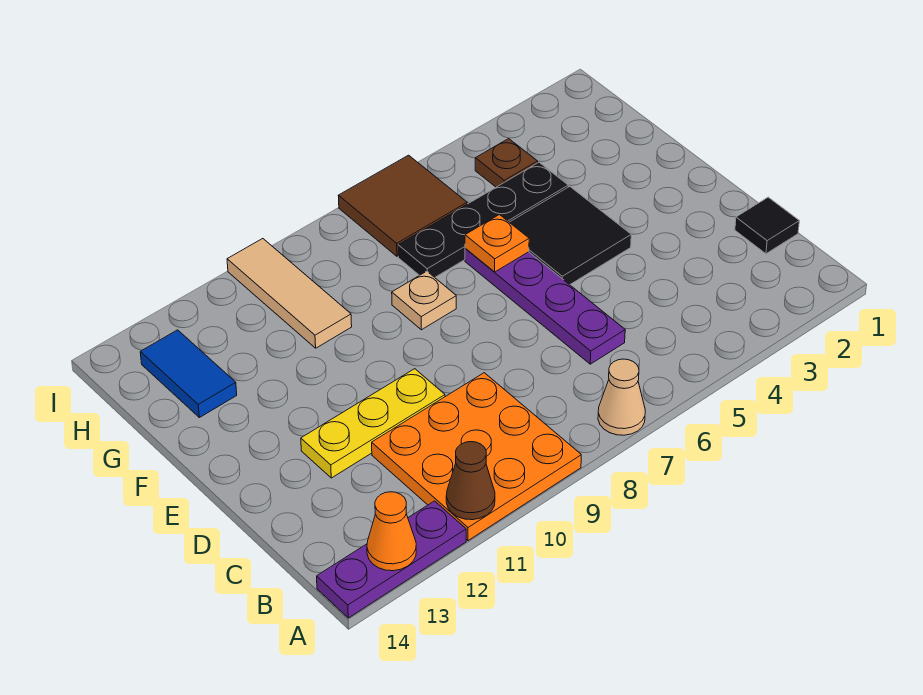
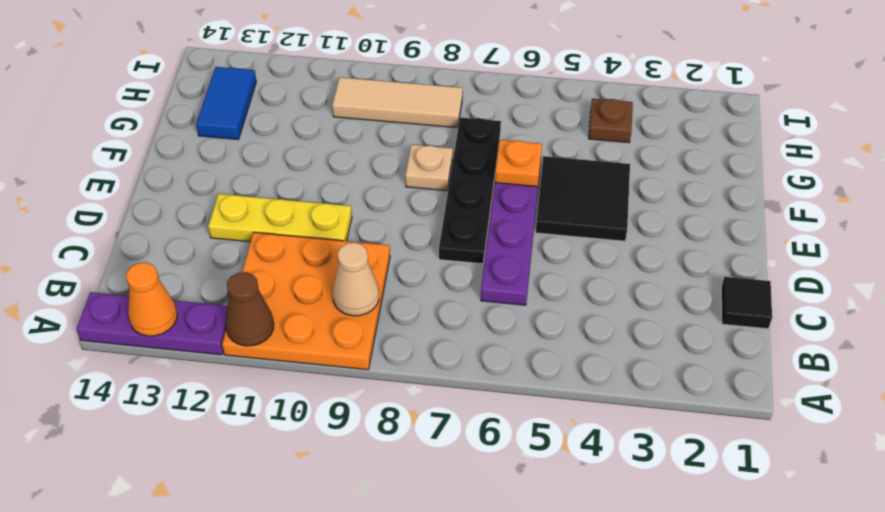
tan cone A7 level 1 -> tan cone B9 level 2
black plate G4:G7 level 1 -> black plate D7:G7 level 1
tan tile G10:I10 level 1 -> tan tile H8:H10 level 1
brown tile H6:I7 level 1 -> none

